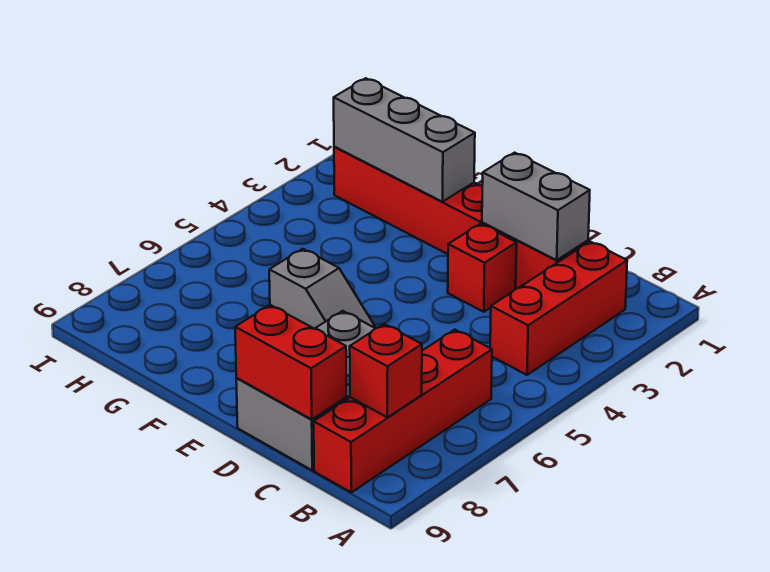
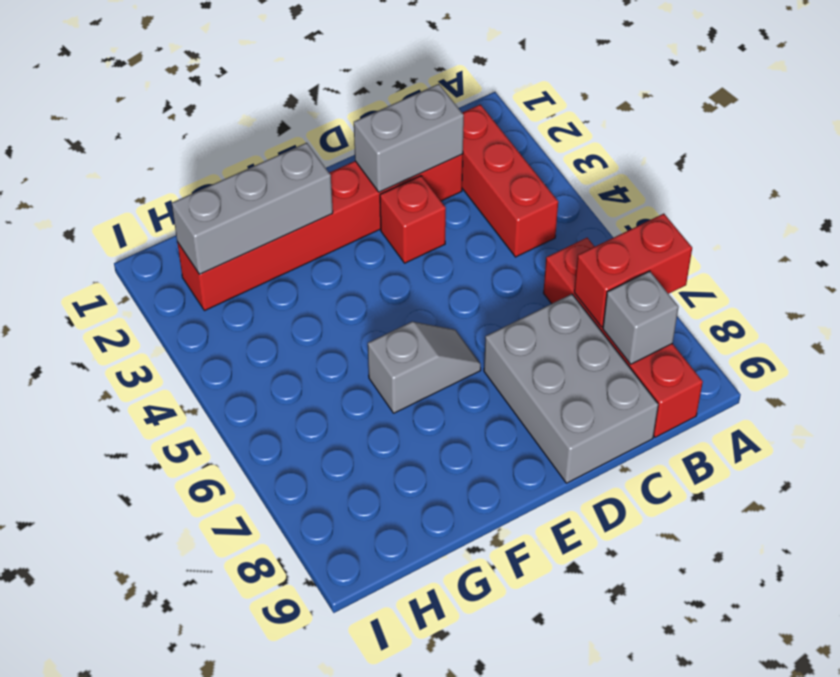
red brick B8 level 2 -> grey brick B8 level 2
red brick C9:D9 level 2 -> red brick A7:B7 level 2

